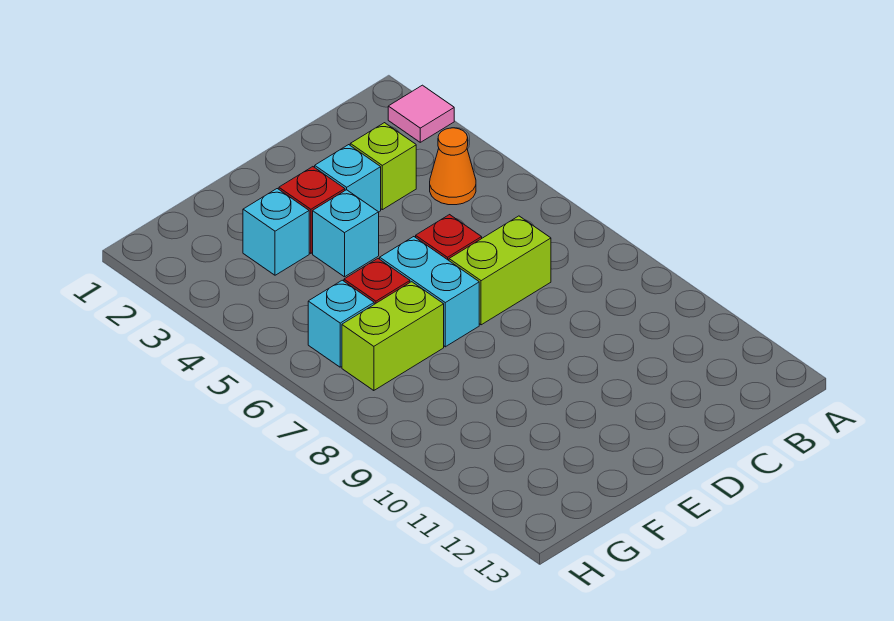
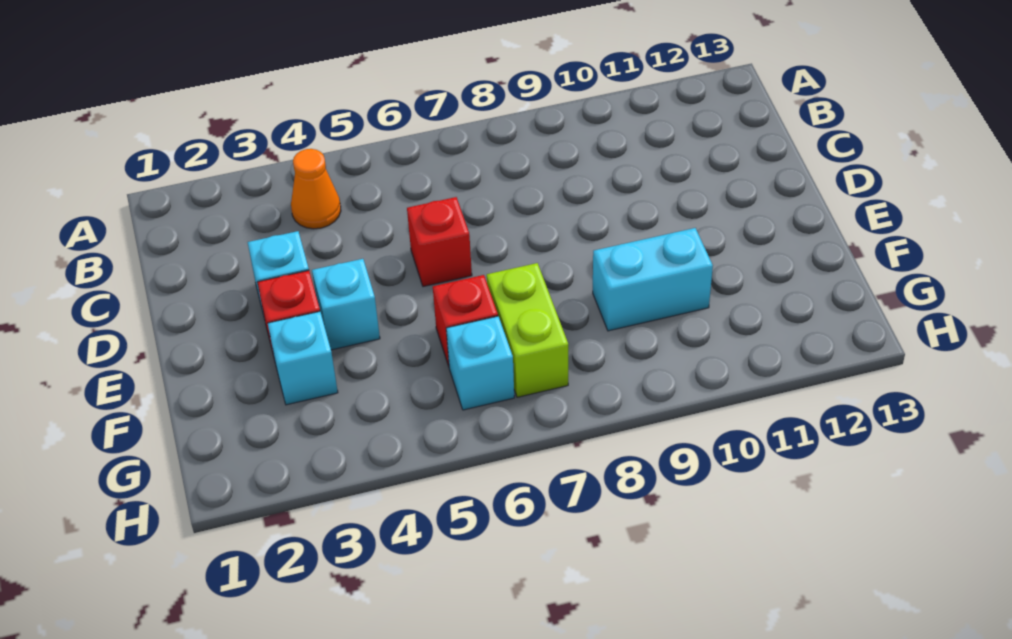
pink tile A2 level 1 -> none
lime brick C3 level 1 -> none
lime brick C7:D7 level 1 -> none
cyan brick E6:E7 level 1 -> cyan brick F9:F10 level 1

